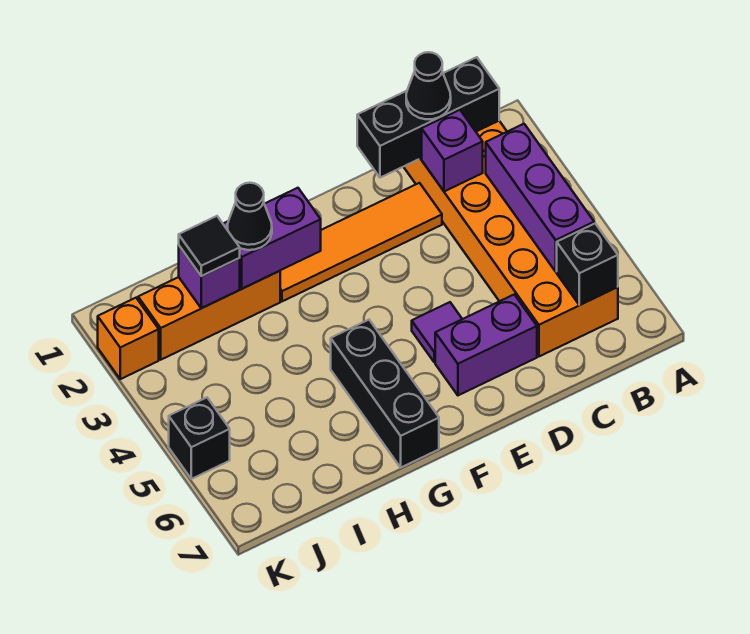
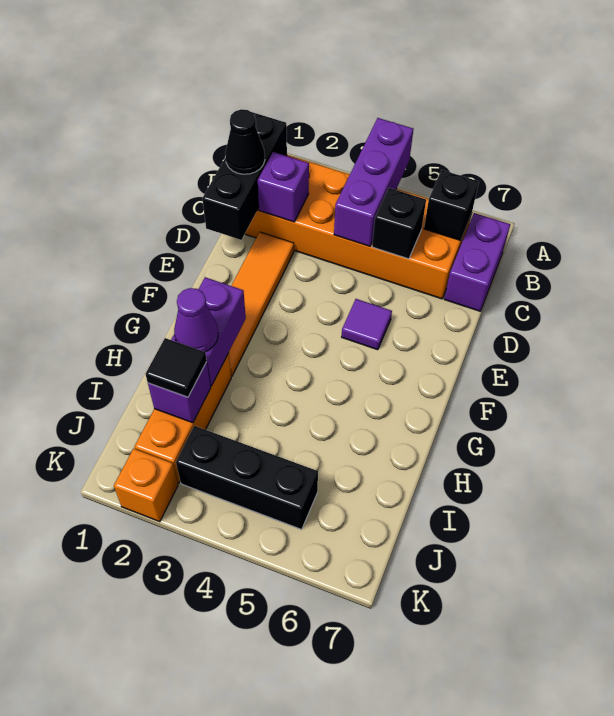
purple brick B3:B5 level 2 -> purple brick A4:C4 level 2
purple brick D6:E6 level 1 -> purple brick B7:C7 level 1
black brick G5:G7 level 1 -> black brick J3:J5 level 1
black cone H2 level 3 -> purple cone H2 level 3
black brick K5 level 1 -> black brick C5 level 2

